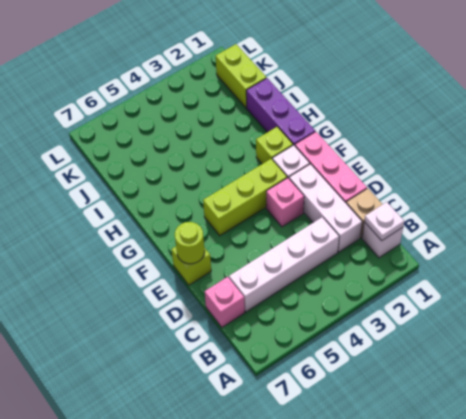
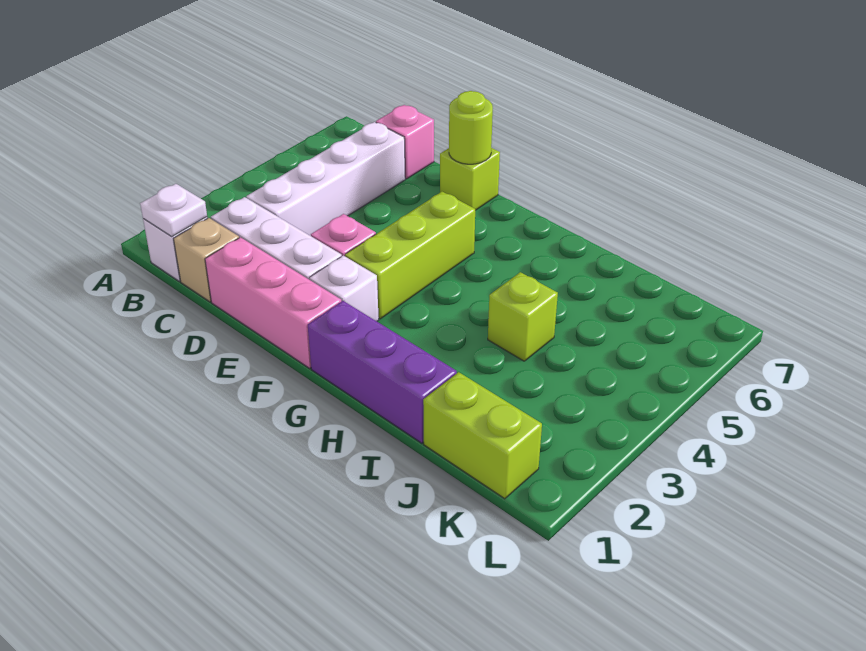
lime brick G2 level 1 -> lime brick I4 level 1

